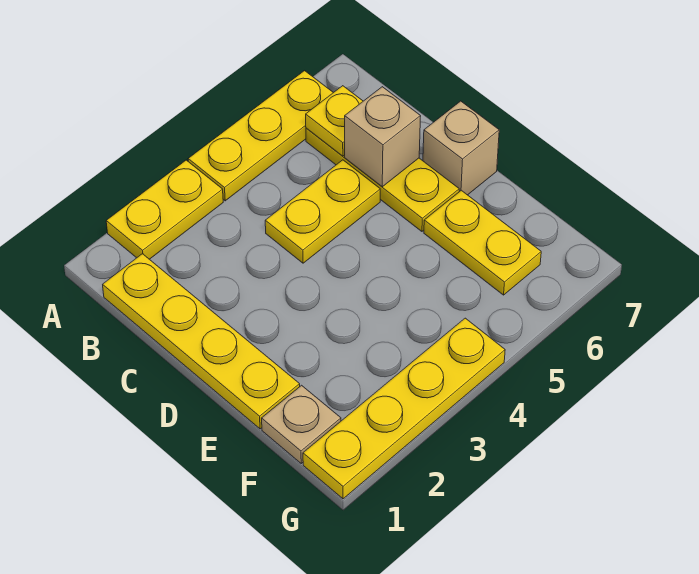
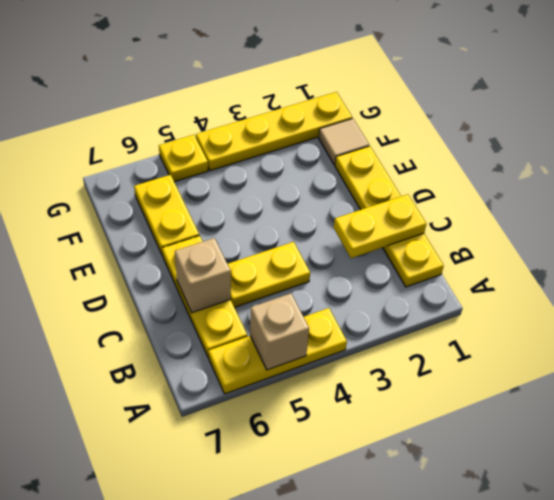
yellow plate A2:A3 level 1 -> yellow plate C1:C2 level 2
yellow plate B6 level 2 -> yellow plate G5 level 1
tan brick D7 level 1 -> tan brick A5 level 2
tan plate F1 level 1 -> tan tile F1 level 1

